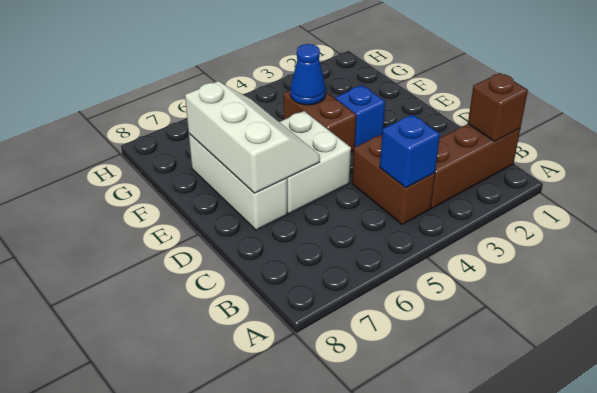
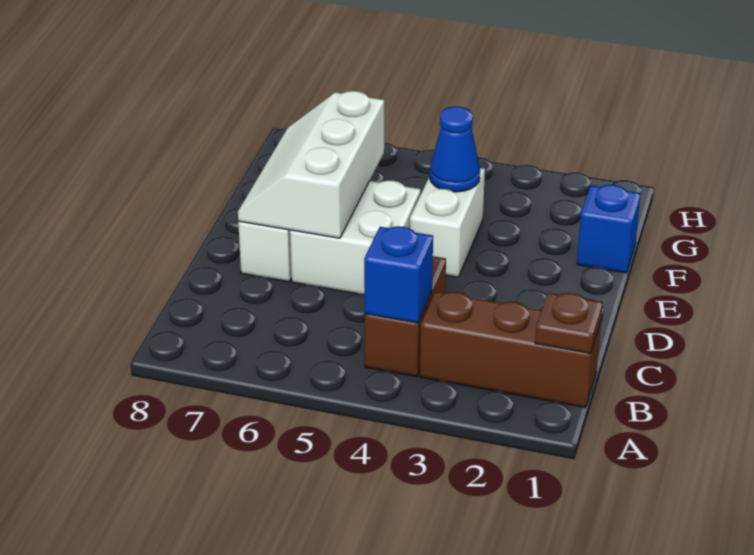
brown brick B1 level 2 -> brown plate B1 level 2
white slope D6:F7 level 2 top 7 -> white slope D6:F7 level 2 top 6
blue brick E3 level 1 -> blue brick F1 level 1
brown brick E4:F4 level 1 -> white brick E4:F4 level 1

